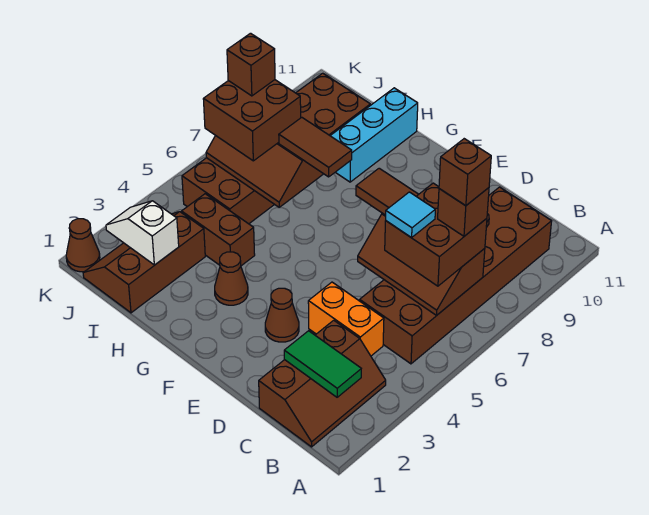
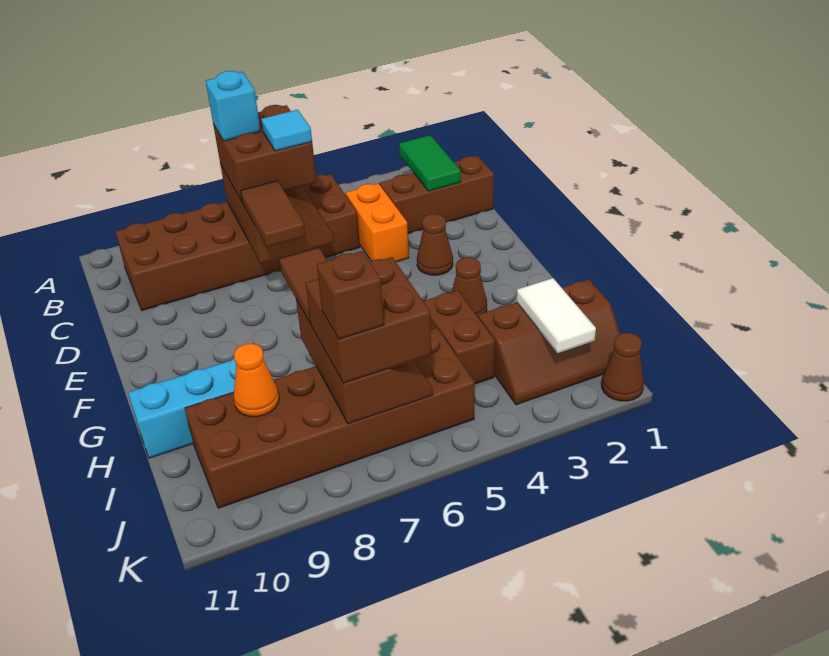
brown brick B7 level 4 -> cyan brick B7 level 4
brown brick B7 level 5 -> none
white slope I2:J2 level 2 top I -> white tile I2:J2 level 2
none -> orange cone I9 level 2

